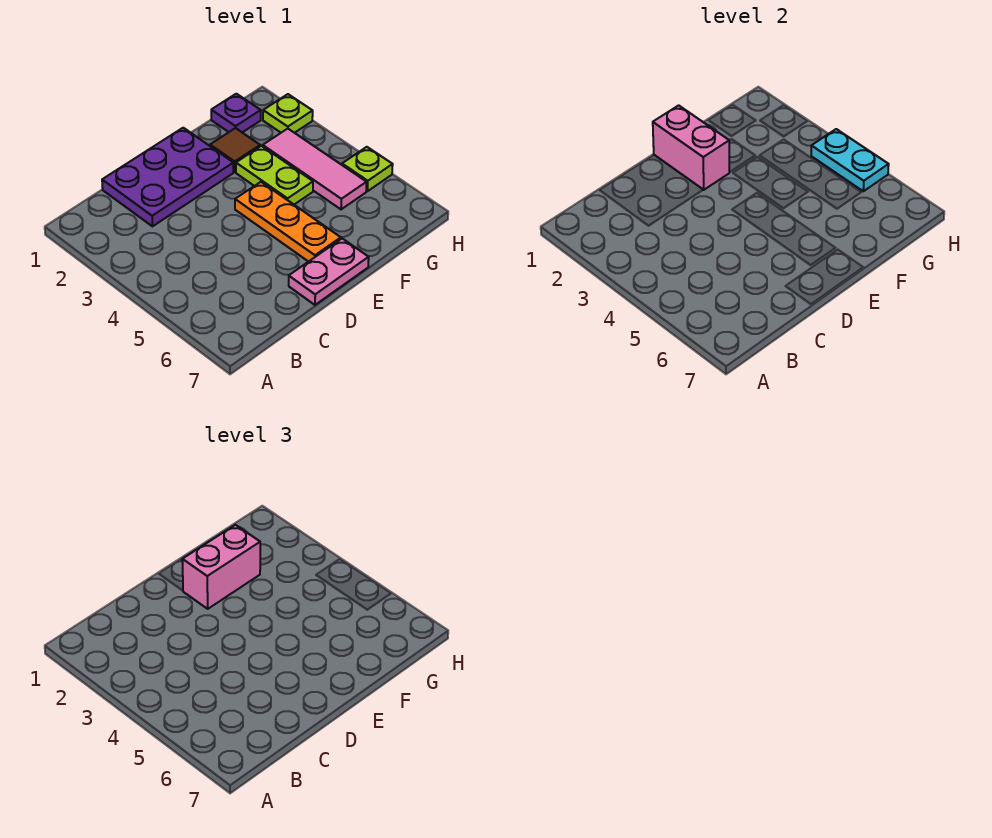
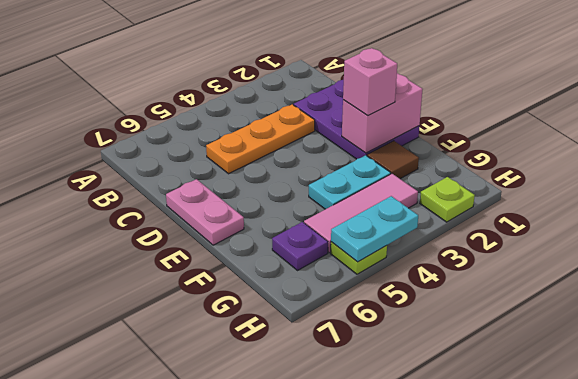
pink brick E2:F2 level 3 -> pink brick E2 level 3
orange plate E4:E6 level 1 -> orange plate C3:C5 level 1
lime plate F3:F4 level 1 -> cyan plate F3:F4 level 1
purple plate G1 level 1 -> purple plate G6 level 1

